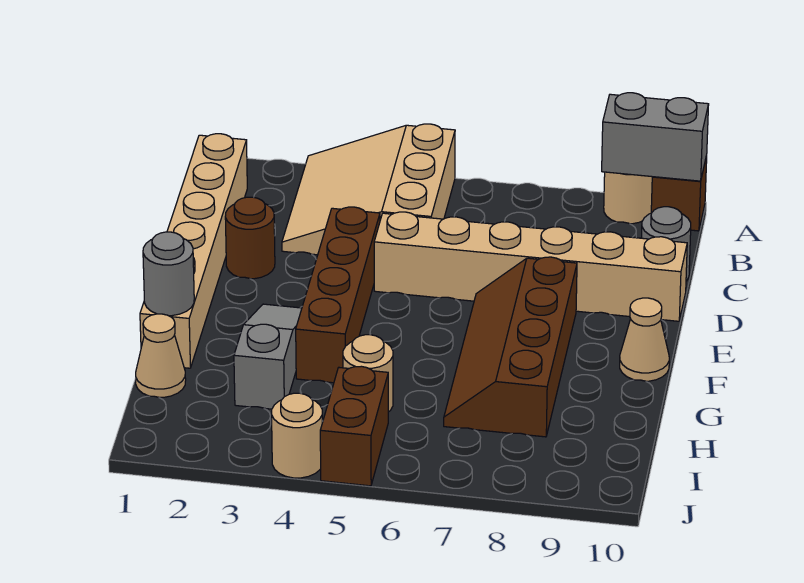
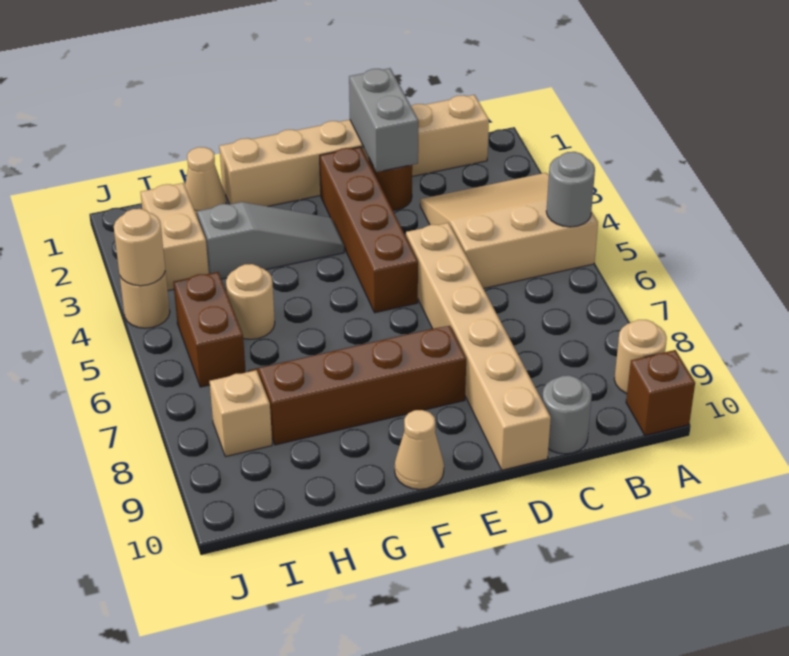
grey brick A9:A10 level 2 -> grey brick D1:D2 level 2
brown brick D4:G4 level 1 -> brown brick E2:E5 level 1
grey round brick G1 level 2 -> grey round brick A5 level 2
none -> tan brick I2:I3 level 1
brown brick I5:J5 level 1 -> brown brick I5:I6 level 1
none -> tan brick I8 level 1
none -> tan round brick J4 level 2

